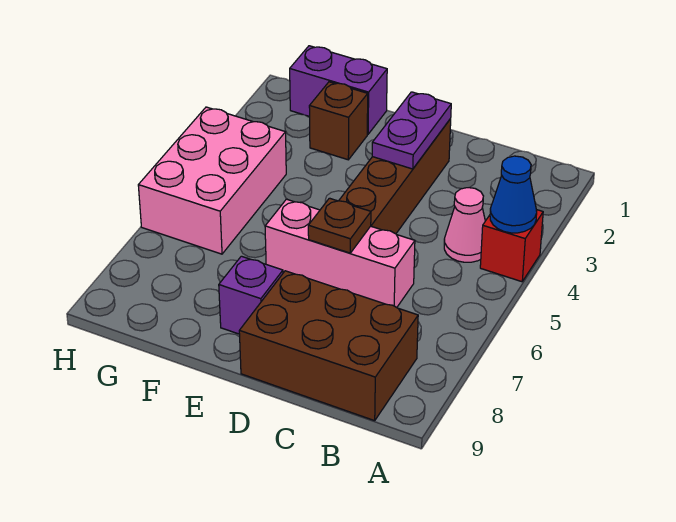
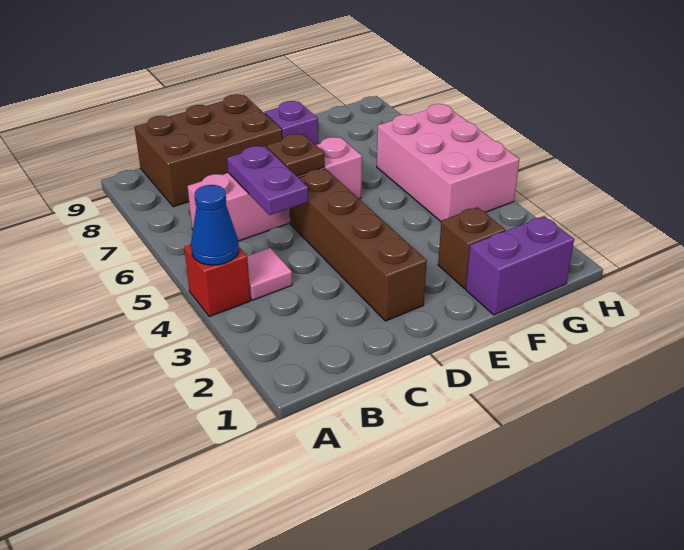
pink cone B4 level 1 -> pink tile B4 level 1
pink brick C6:E6 level 1 -> pink brick B6:E6 level 1
purple plate D2:D3 level 2 -> purple plate C5:C6 level 2

